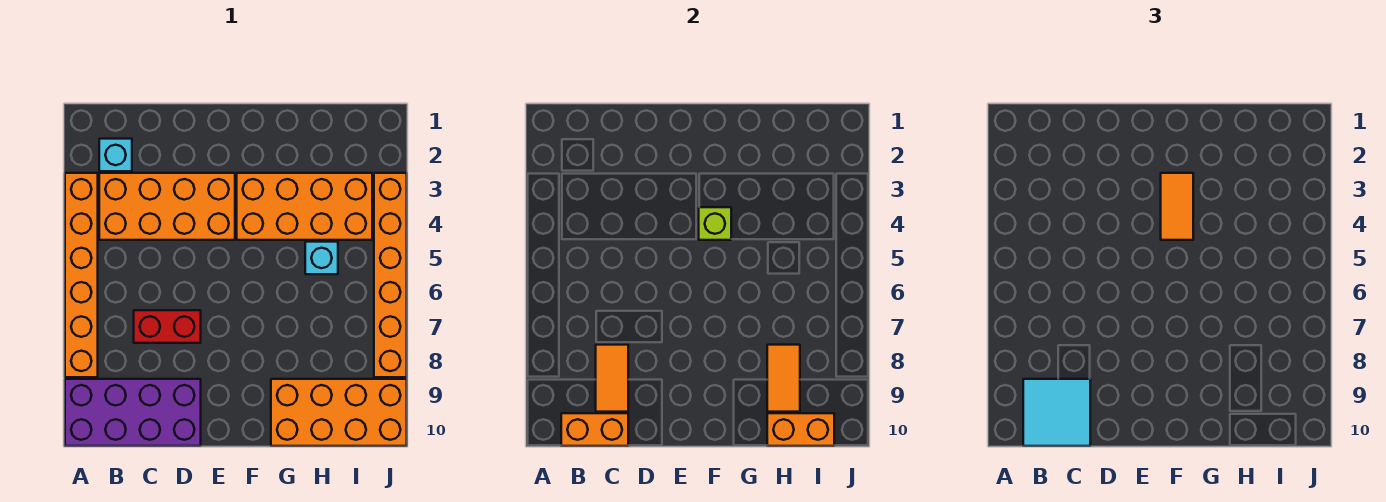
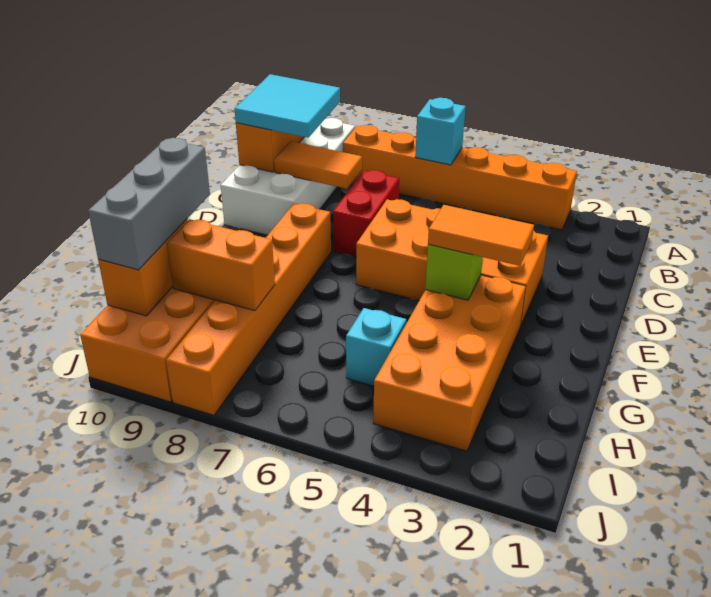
purple brick A9:D10 level 1 -> white brick A9:D10 level 1
cyan brick B2 level 1 -> cyan brick A6 level 2
orange brick B3:E4 level 1 -> orange brick D3:E6 level 1
none -> grey brick G10:I10 level 3
orange tile H8:H9 level 2 -> orange brick H8:H9 level 2
orange brick J3:J8 level 1 -> orange brick E8:J8 level 1

